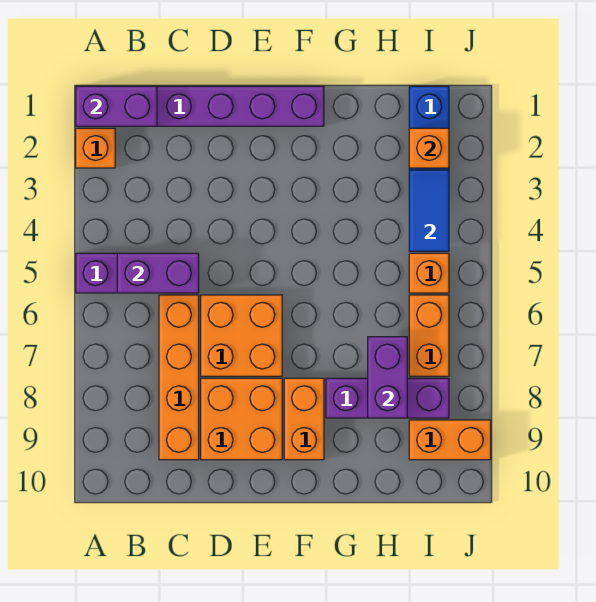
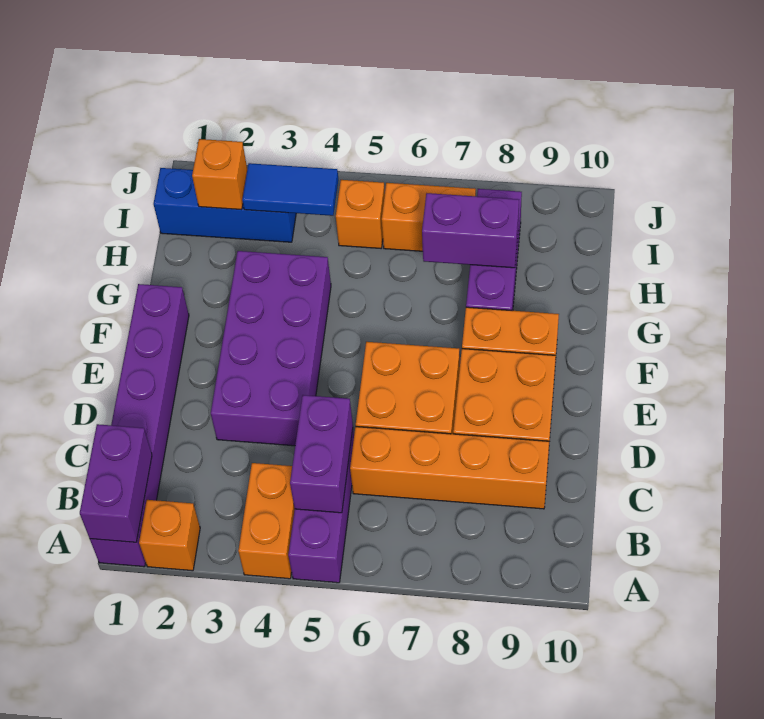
none -> purple brick D3:G4 level 1
orange brick I9:J9 level 1 -> orange brick A4:B4 level 1

